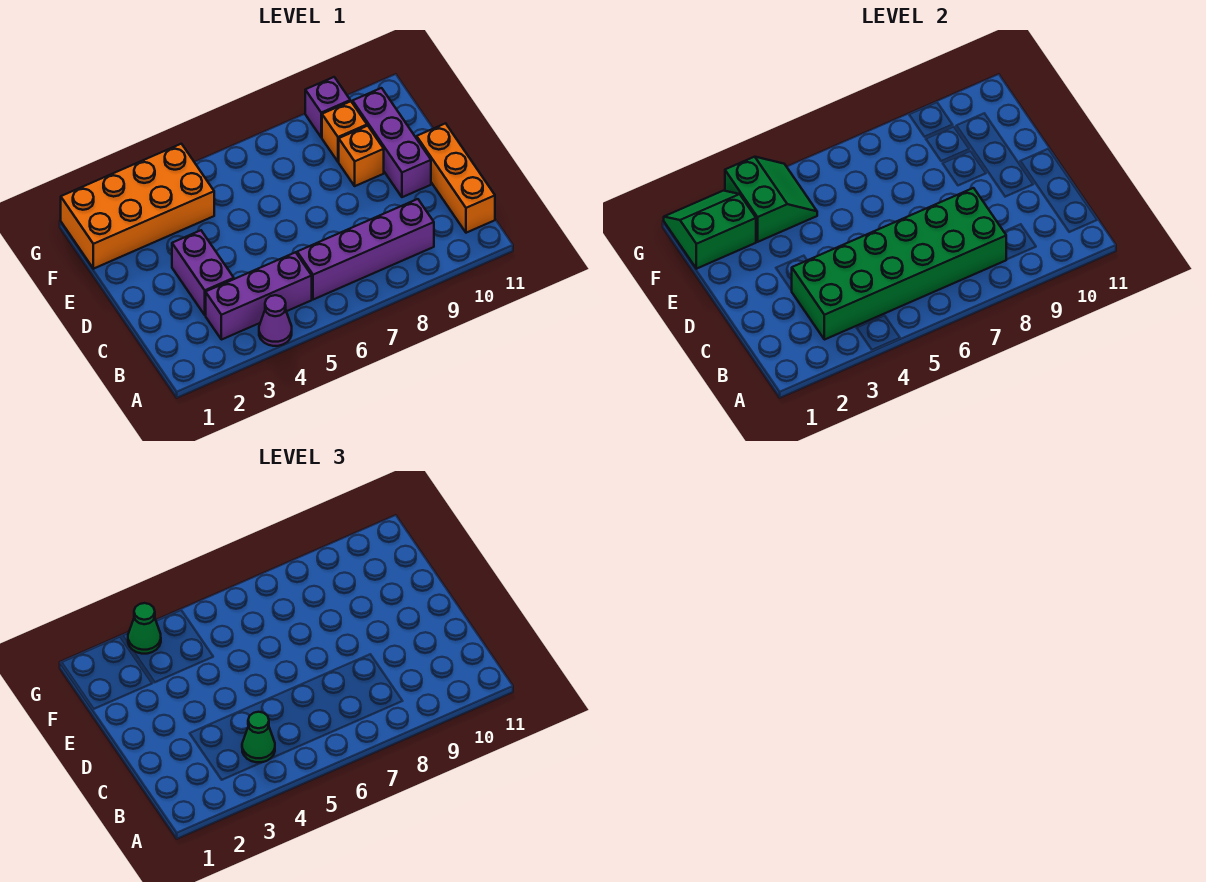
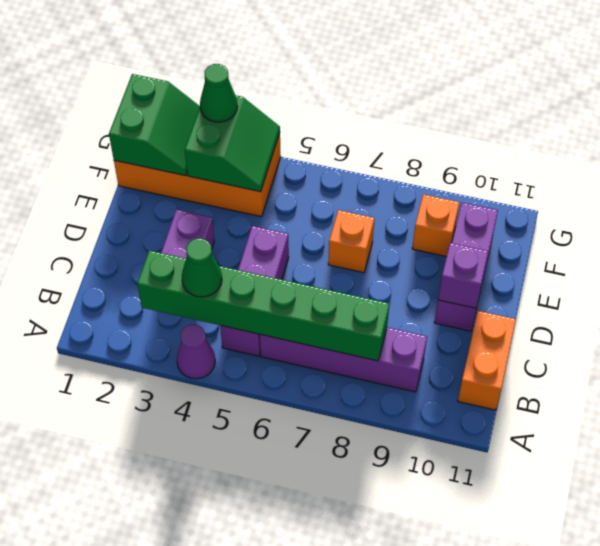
purple brick B3:B5 level 1 -> purple brick B5:D5 level 1
green brick B3:C8 level 2 -> green brick B3:B8 level 2
orange brick B11:D11 level 1 -> orange brick B11:C11 level 1
orange brick E9 level 1 -> orange brick E7 level 1
green slope F1:G2 level 2 top F -> green slope F1:G2 level 2 top 1
purple brick G9 level 1 -> purple brick D10 level 2

